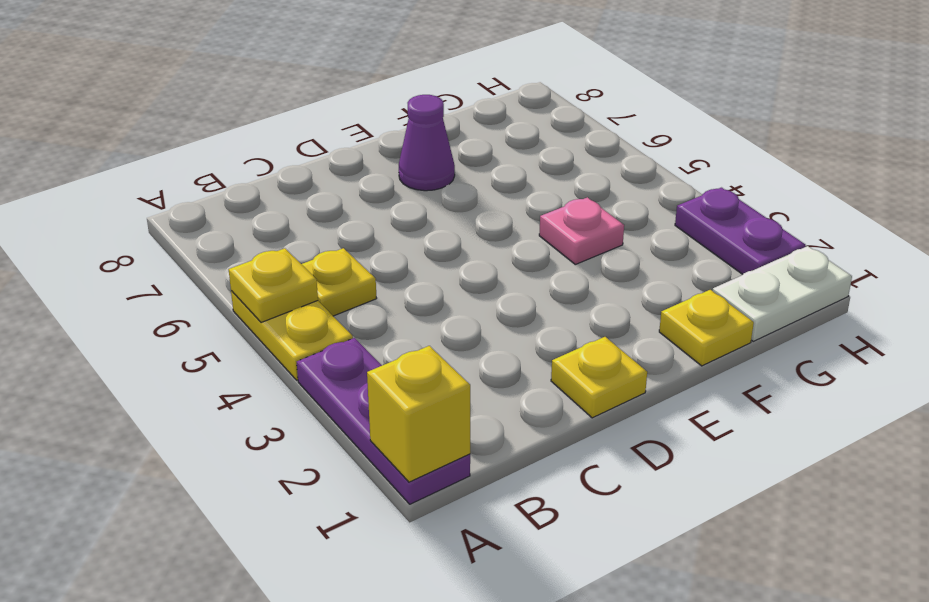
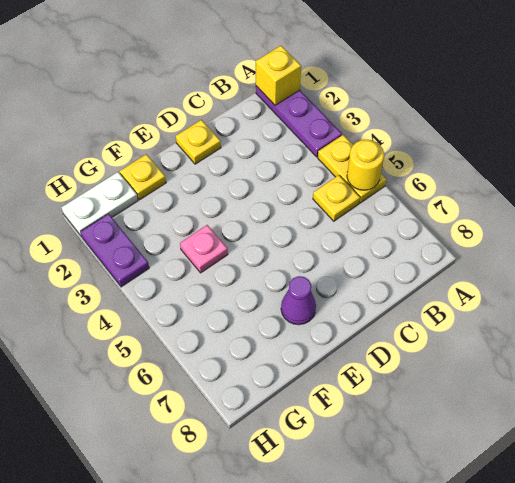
yellow plate A5 level 2 -> yellow round brick A5 level 2

